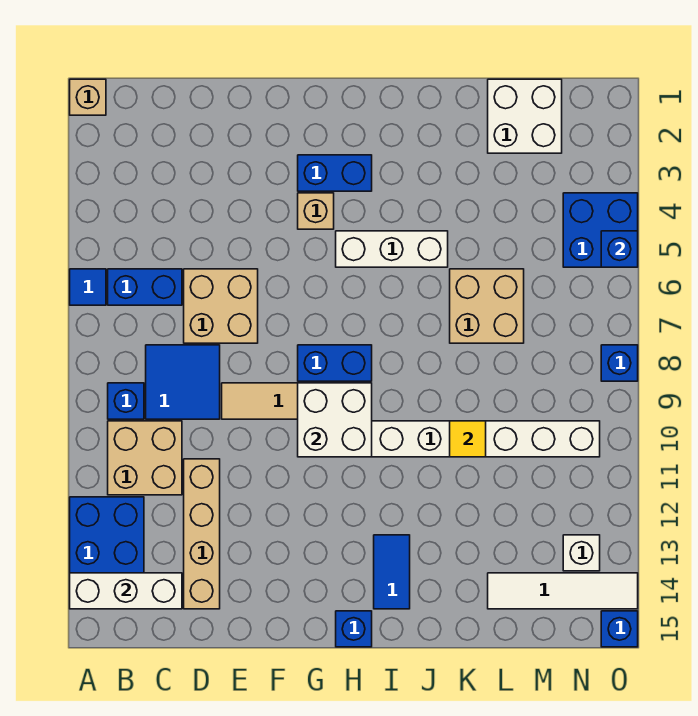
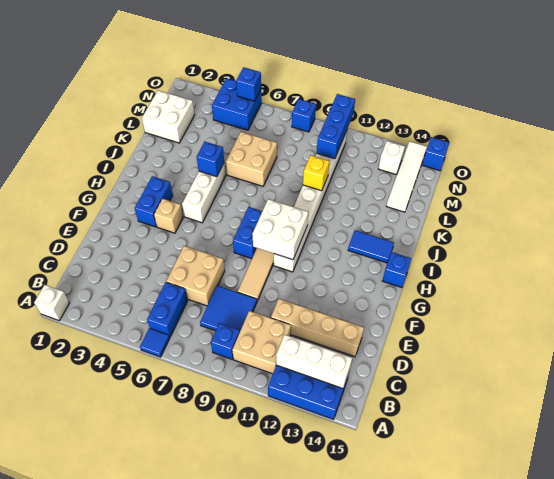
tan brick A1 level 1 -> white brick A1 level 1
white brick A14:C14 level 2 -> white brick B12:B14 level 2
none -> blue brick J5 level 2
yellow tile K10 level 2 -> yellow brick K10 level 2
none -> blue brick M10:O10 level 2

